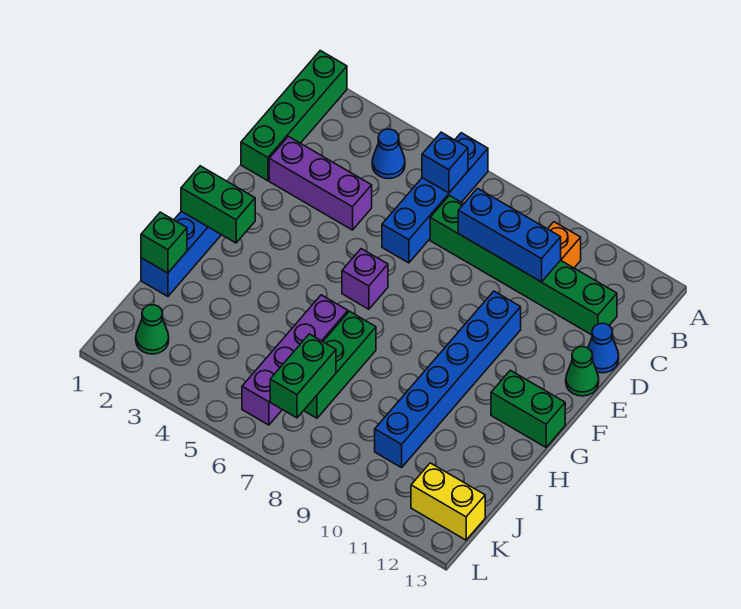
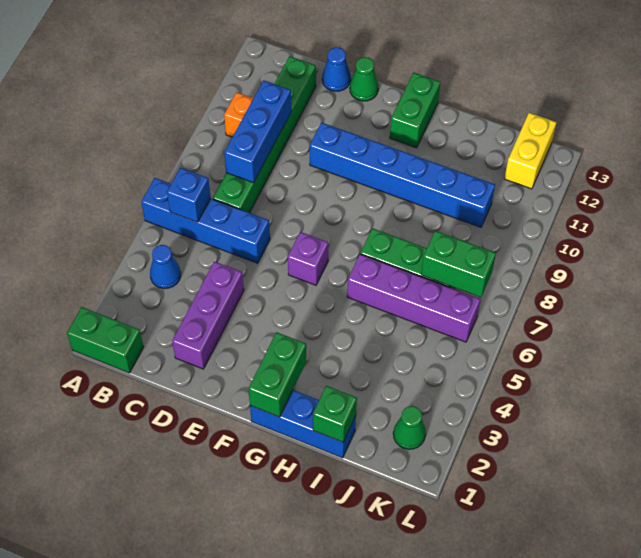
green brick A1:D1 level 1 -> green brick A1:B1 level 1

